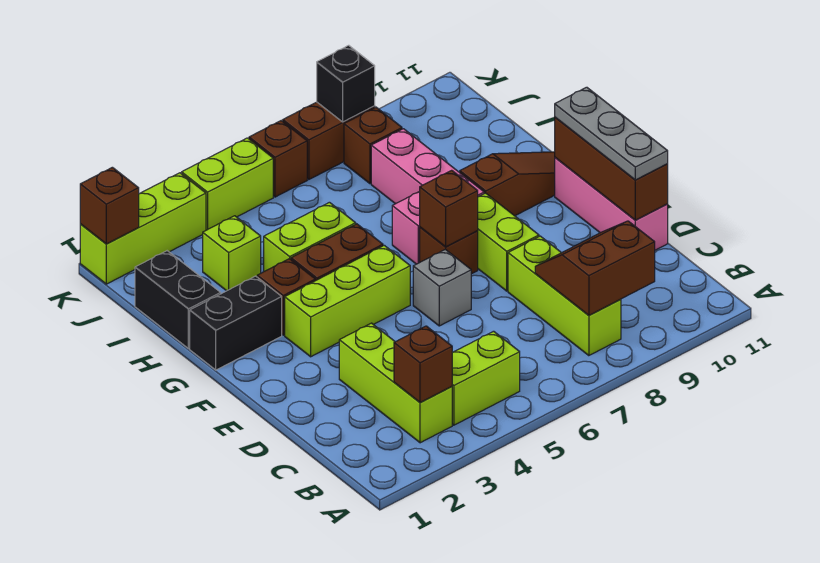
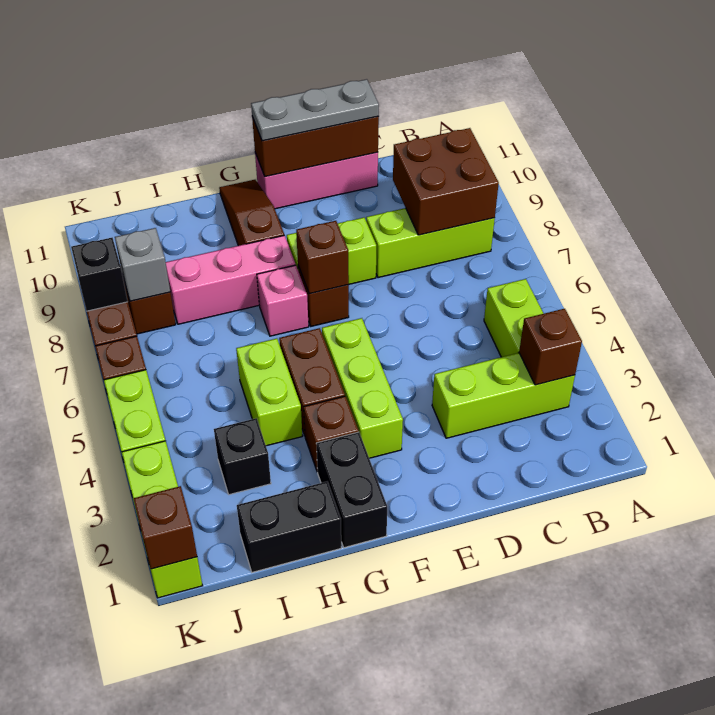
brown slope B8:C9 level 2 top B -> brown brick B8:C9 level 2
grey brick E6 level 1 -> grey brick J8 level 2
lime brick I3 level 1 -> black brick I3 level 1

